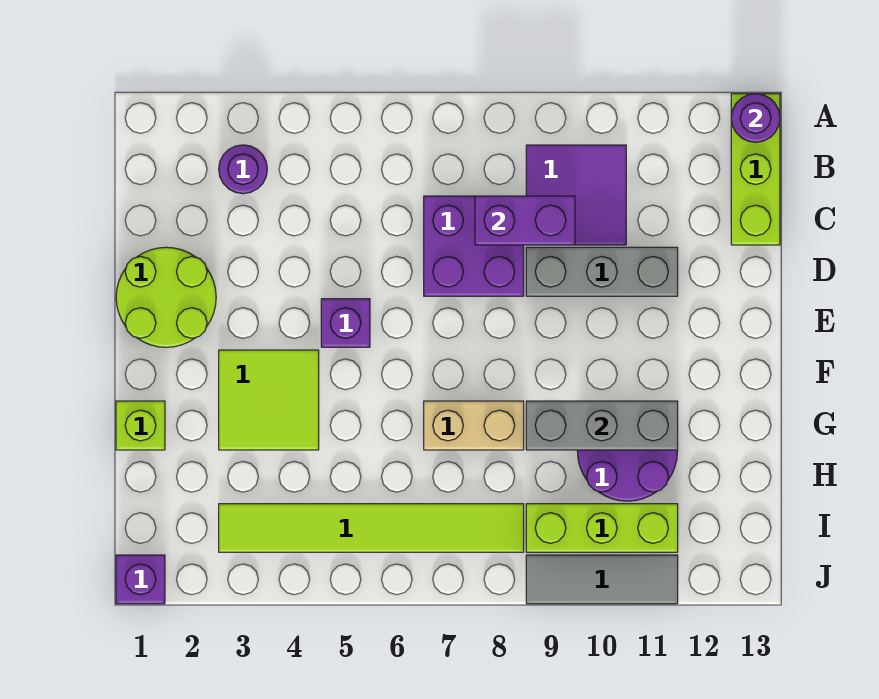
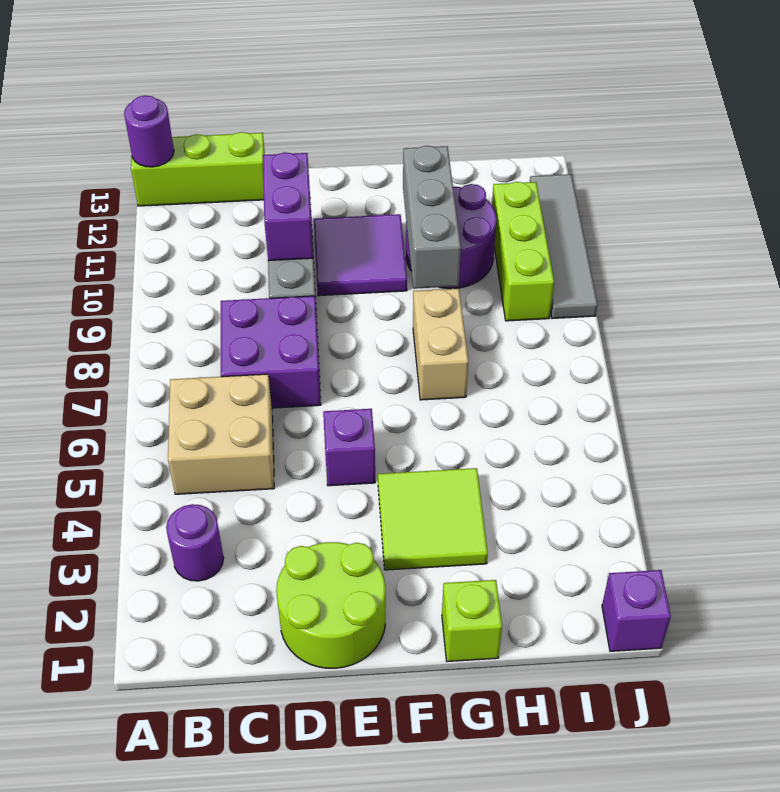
none -> tan brick B5:C6 level 1
purple tile B9:C10 level 1 -> purple tile E10:F11 level 1
purple brick C8:C9 level 2 -> purple brick D10:D11 level 2
lime tile I3:I8 level 1 -> none
grey tile J9:J11 level 1 -> grey tile J9:J12 level 1

